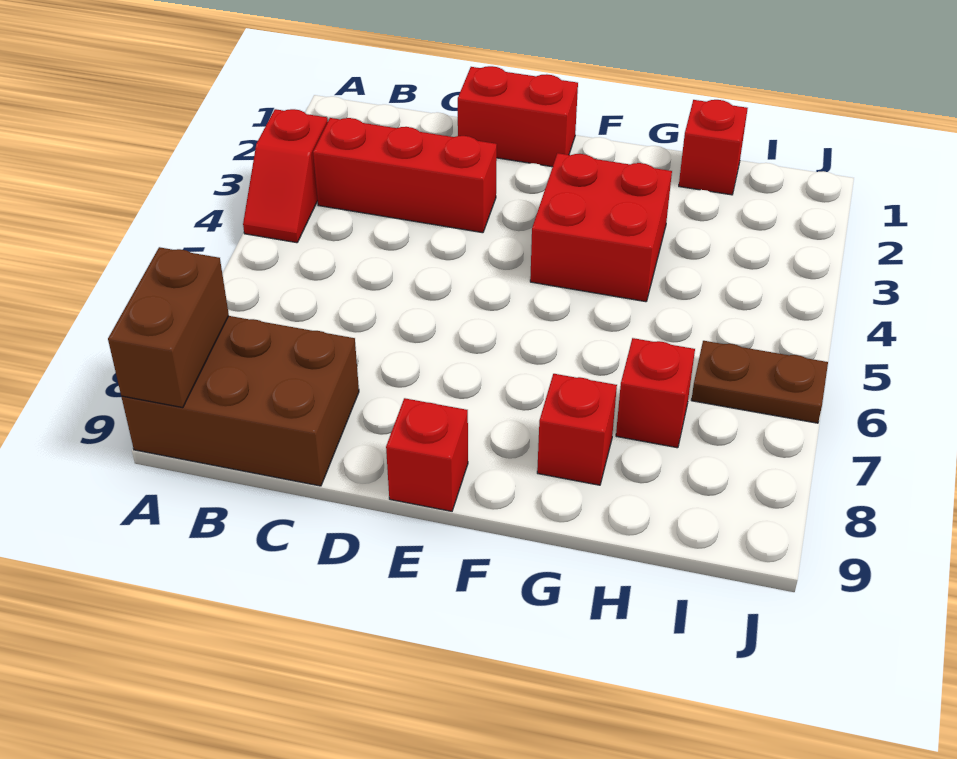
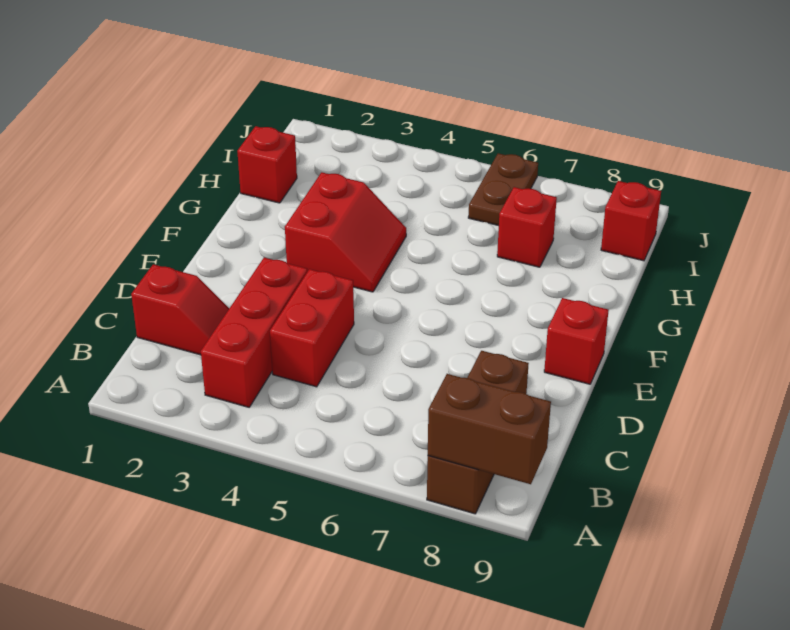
red slope A3:A4 level 1 top 3 -> red slope C1:C2 level 1 top 1
brown brick A8:C9 level 1 -> brown brick A8:C8 level 1
red brick D1:E1 level 1 -> red brick C4:D4 level 1
red brick F3:G4 level 1 -> red slope F3:G4 level 1 top 3
red brick G8 level 1 -> red brick I9 level 1

